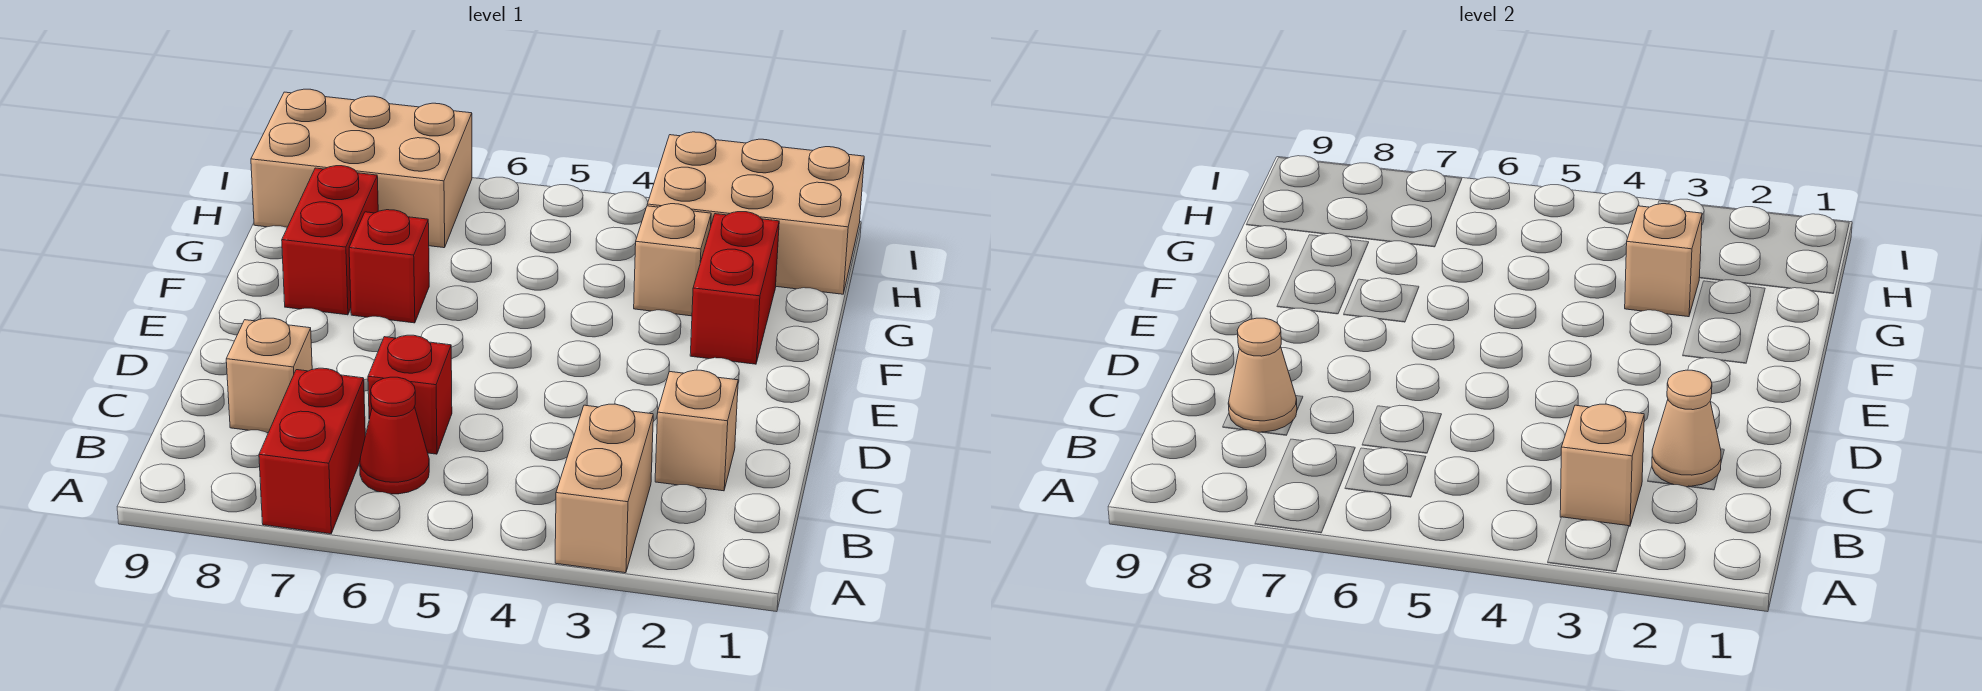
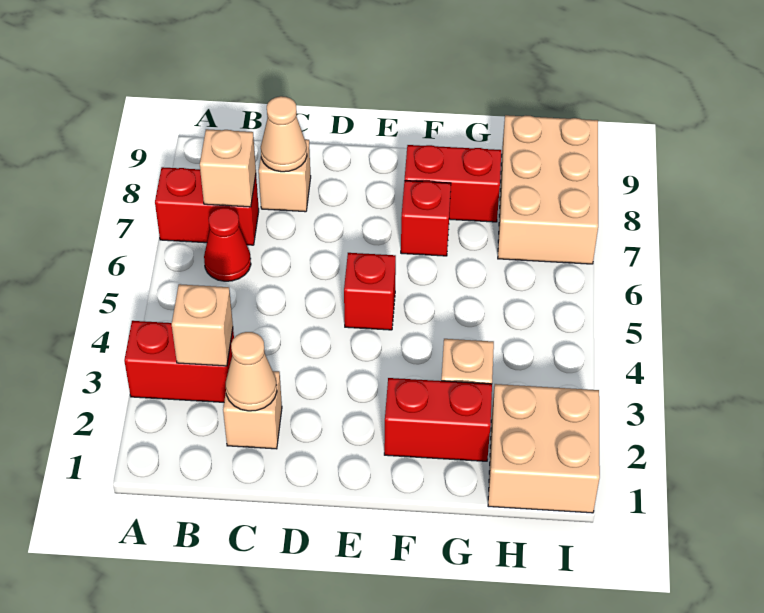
tan brick A3:B3 level 1 -> red brick A3:B3 level 1
red brick C6 level 1 -> red brick E5 level 1
tan brick G3 level 2 -> tan brick B7 level 2
tan brick H1:I3 level 1 -> tan brick H1:I2 level 1

